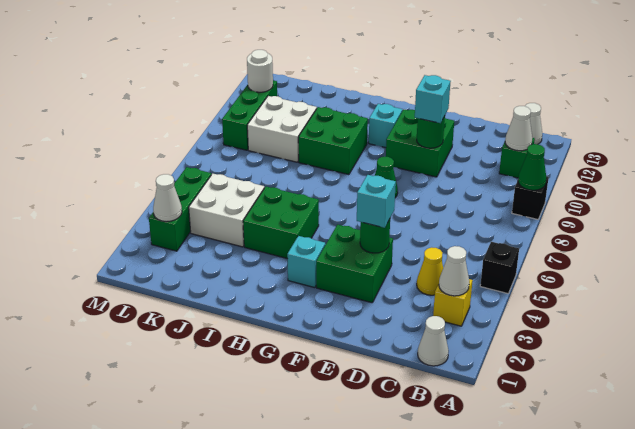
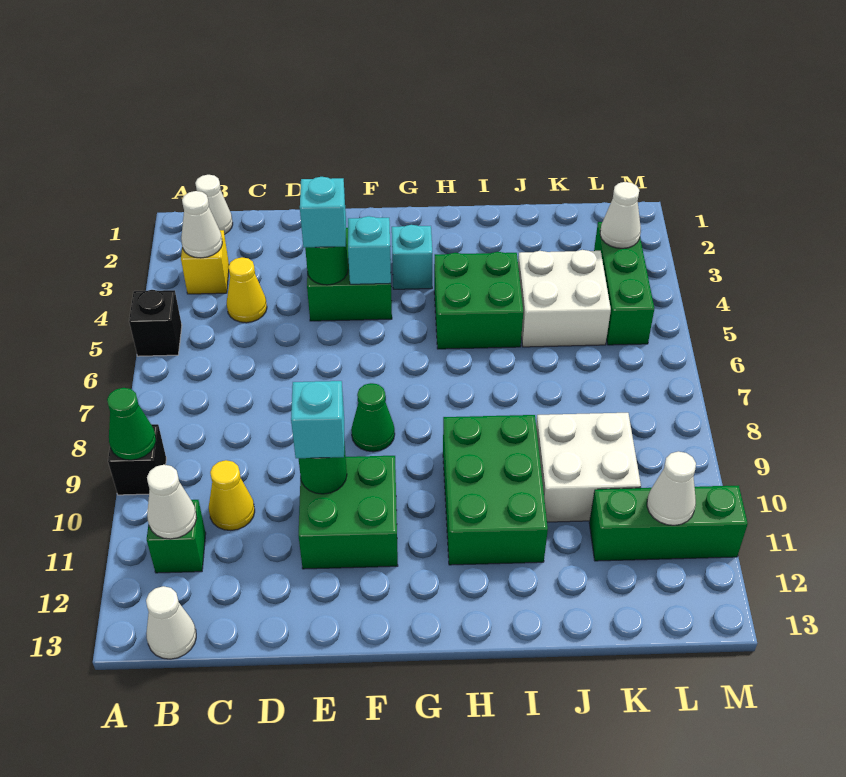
none -> yellow cone C10 level 1
cyan brick G11 level 1 -> cyan brick F4 level 2
green brick H9:I10 level 1 -> green brick H9:I11 level 1
green brick L9:L11 level 1 -> green brick K11:M11 level 1
white round brick L11 level 2 -> white cone L11 level 2

